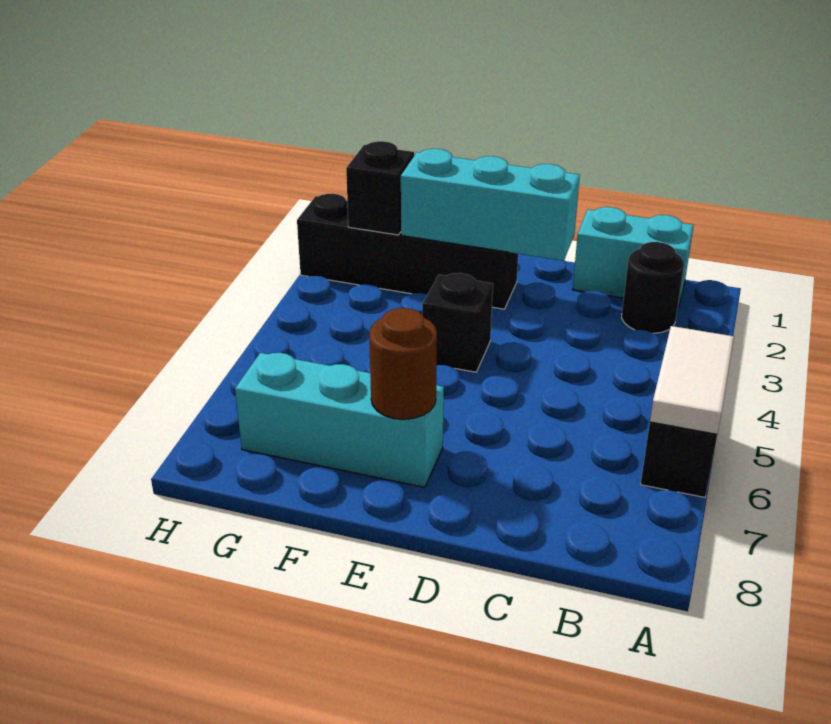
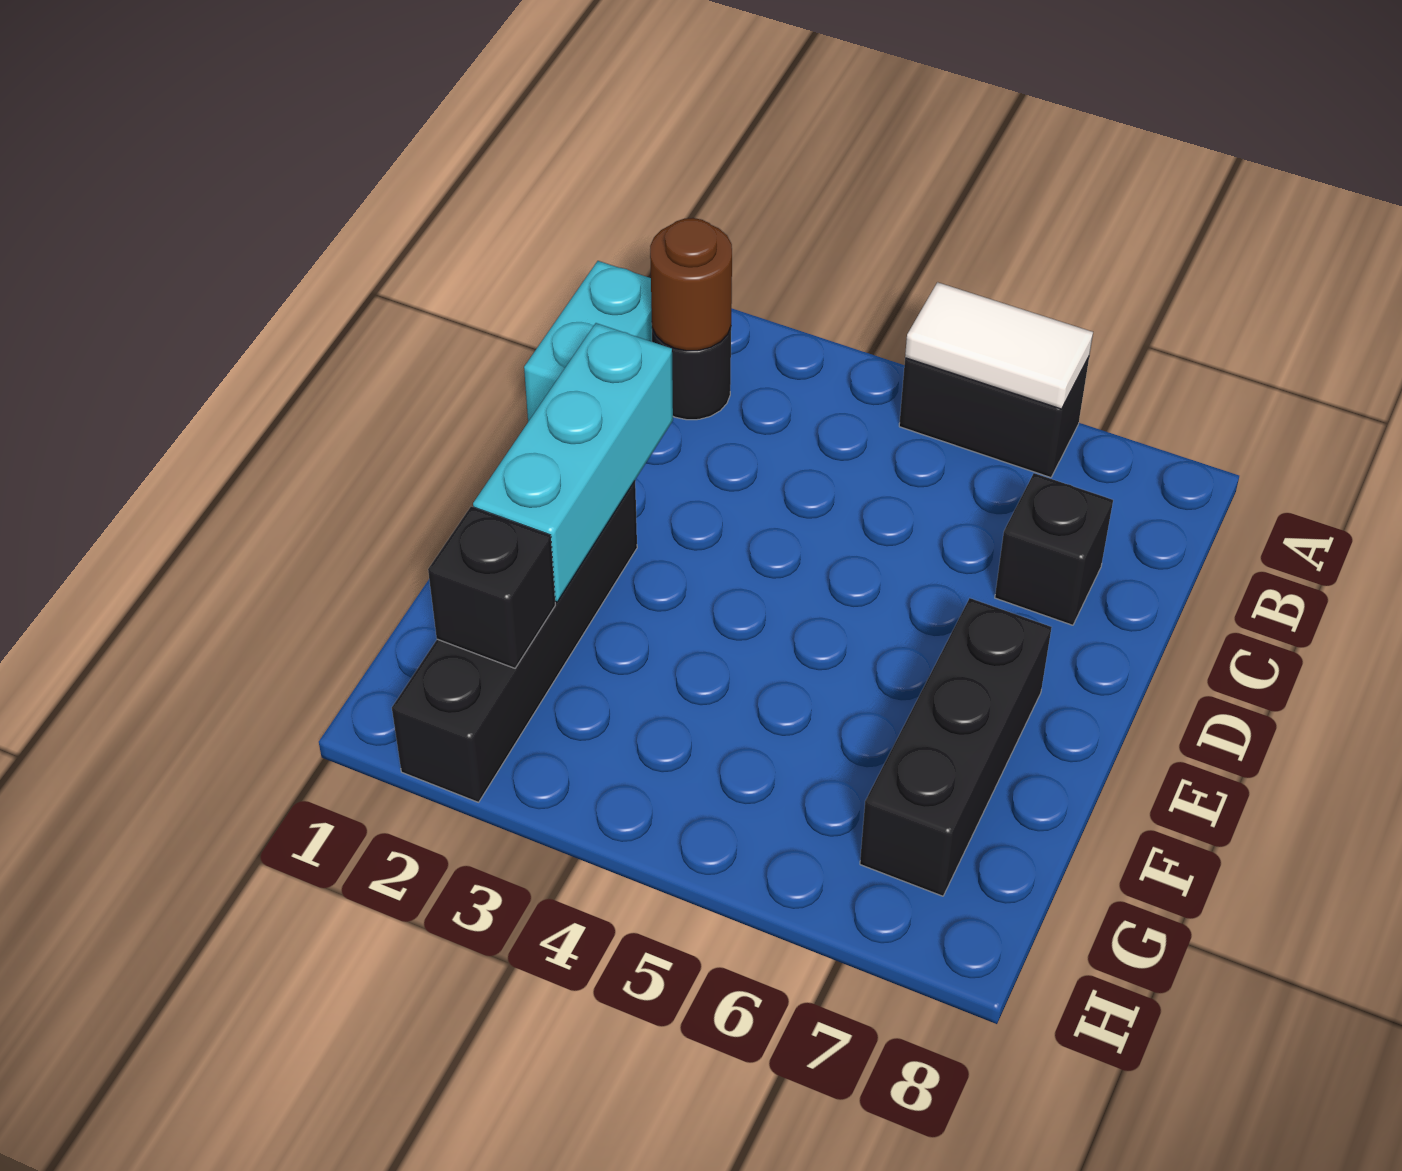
black brick E4 level 1 -> black brick C7 level 1
cyan brick E7:G7 level 1 -> black brick E7:G7 level 1
brown round brick E7 level 2 -> brown round brick B2 level 2

